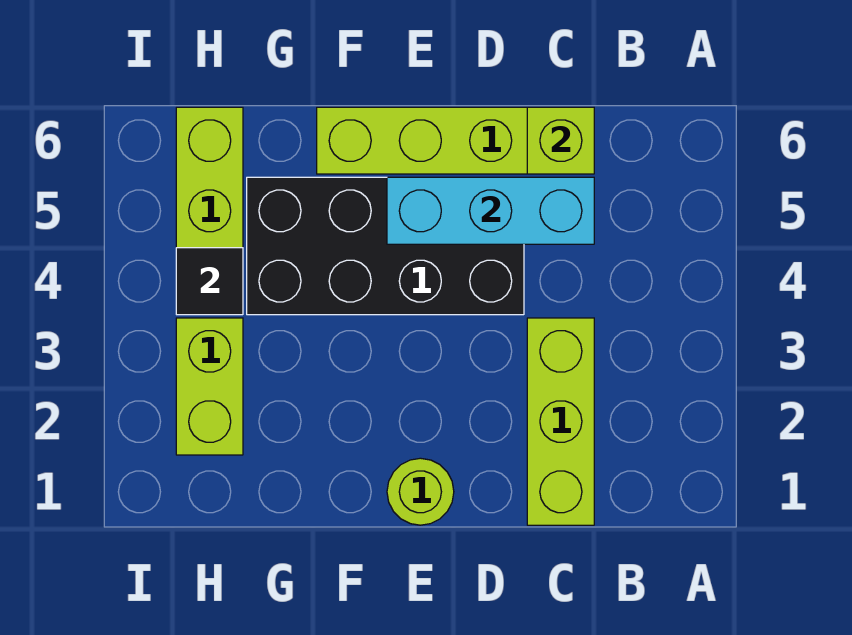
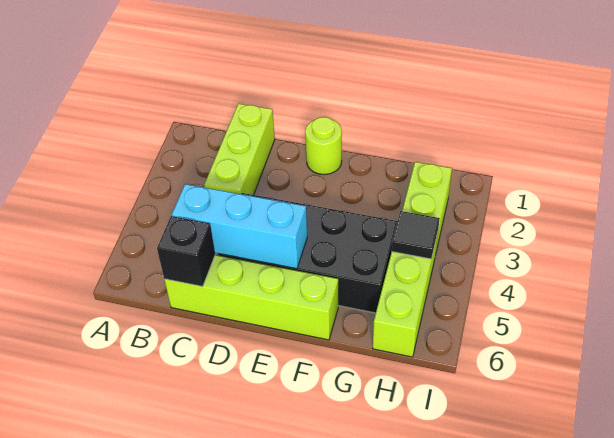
lime brick C6 level 2 -> black brick C6 level 2

